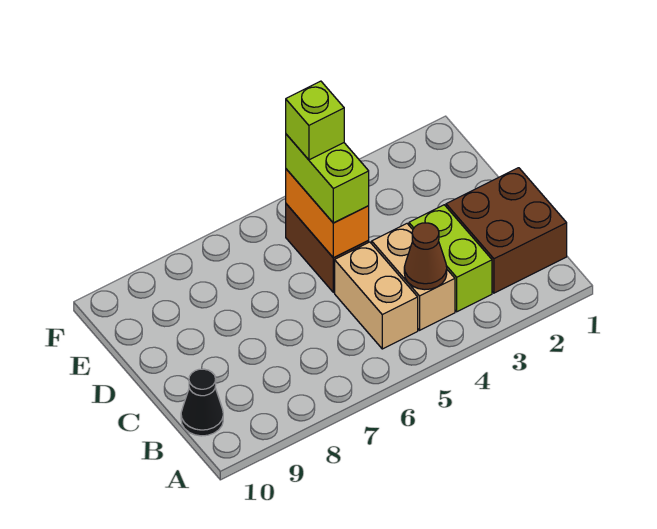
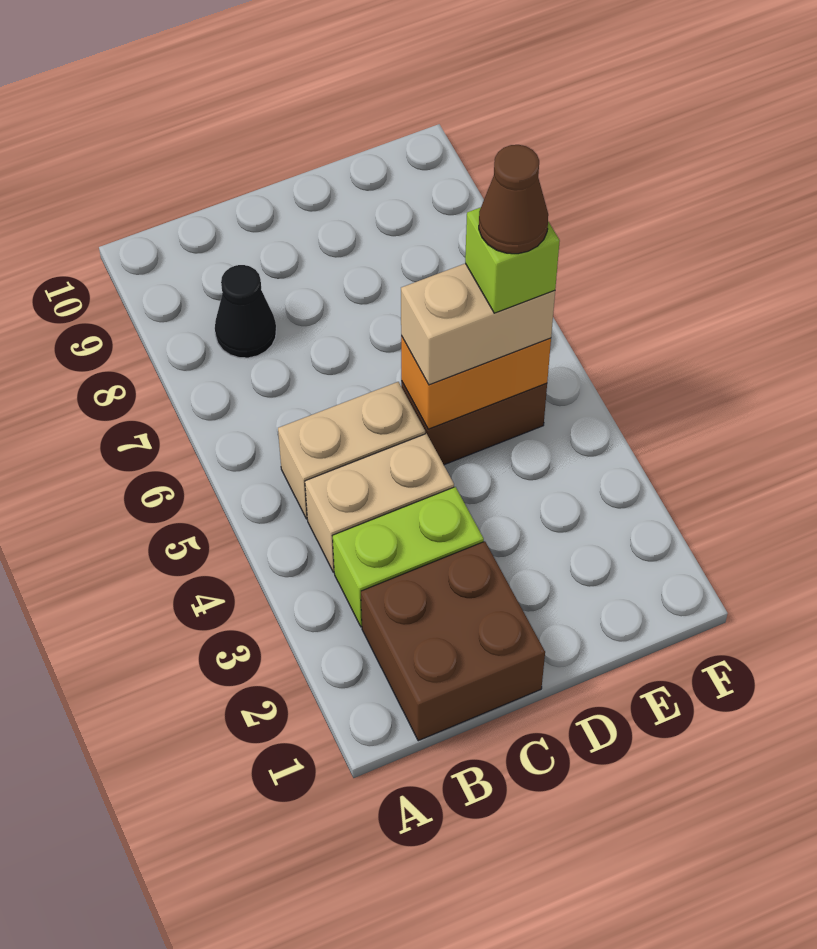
brown cone B4 level 2 -> brown cone E5 level 5
black cone B10 level 1 -> black cone B8 level 1
lime brick D5:E5 level 3 -> tan brick D5:E5 level 3

